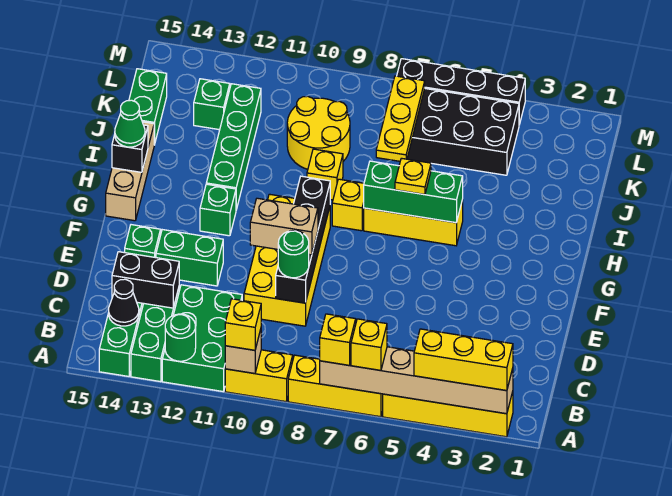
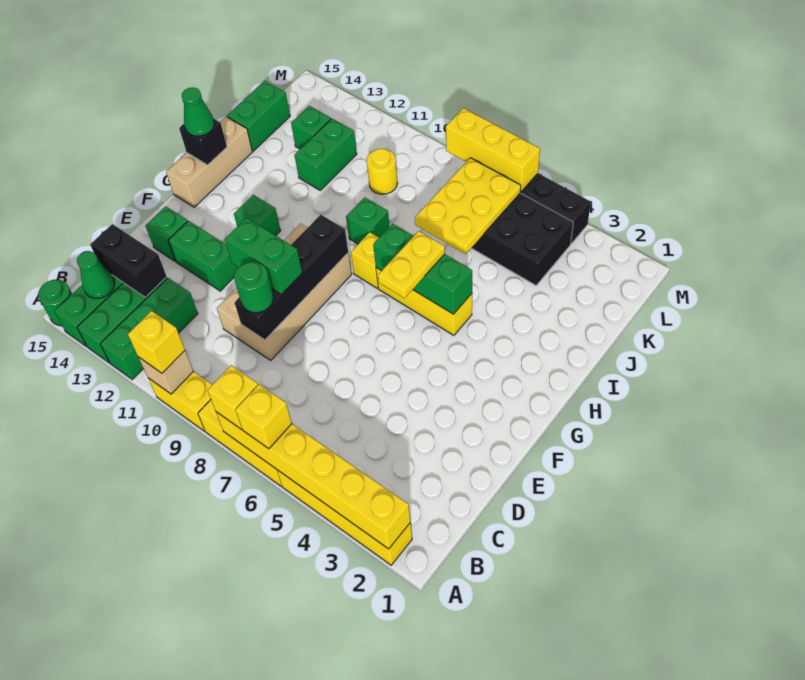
tan brick A2:A7 level 2 -> yellow brick A2:A7 level 2
yellow brick A2:A4 level 3 -> yellow brick M6:M8 level 2
green brick A11:C12 level 1 -> green brick A12:C12 level 1
green round brick A12 level 2 -> green round brick A15 level 1
black cone B14 level 2 -> green cone B14 level 2
yellow brick D9:G10 level 1 -> tan brick D9:G10 level 1
tan brick E9:E10 level 3 -> green brick E9:E10 level 3
yellow plate H6 level 3 -> yellow plate G6:H6 level 3
green brick H12:K12 level 1 -> green brick J12:K12 level 1
yellow brick I9 level 1 -> green brick I9 level 1
yellow plate J7:L7 level 2 -> yellow plate J6:L7 level 2
yellow round brick J9:K10 level 1 -> yellow round brick K10 level 1

